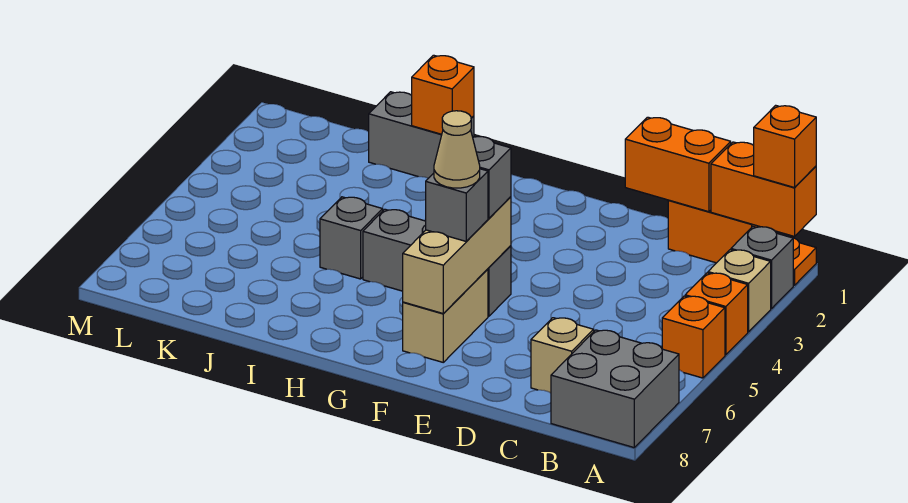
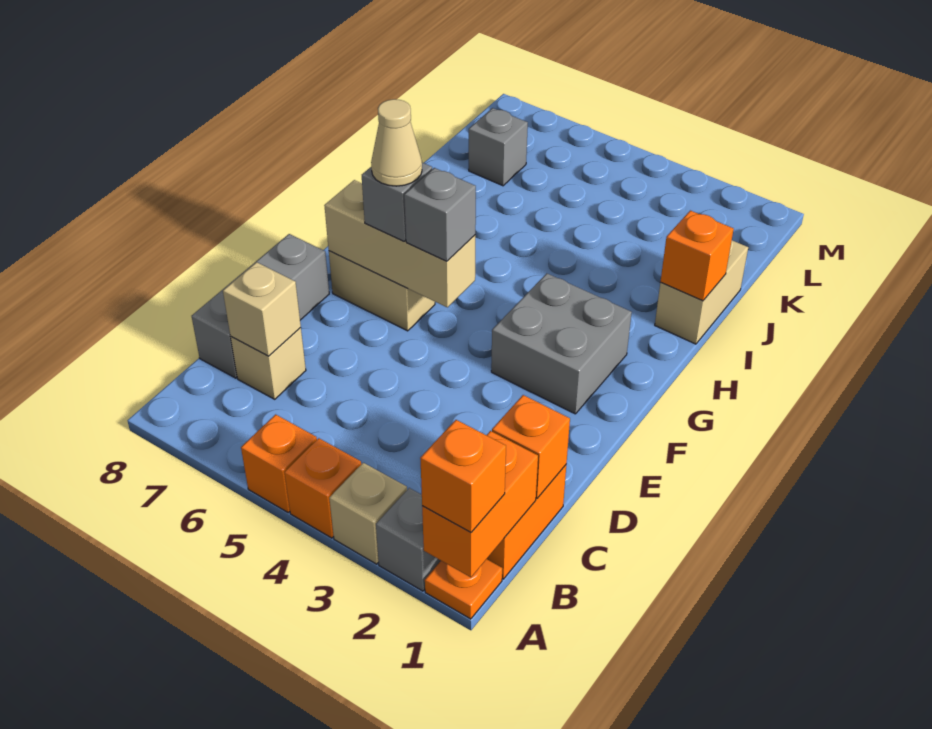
grey brick A7:B8 level 1 -> grey brick F2:G3 level 1
orange brick C1:D1 level 2 -> orange brick C1 level 2
none -> tan brick C7 level 2
grey brick F5:H5 level 1 -> grey brick C8:E8 level 1
grey brick I1:J1 level 1 -> tan brick I1:J1 level 1
grey brick I5 level 1 -> grey brick K7 level 1

